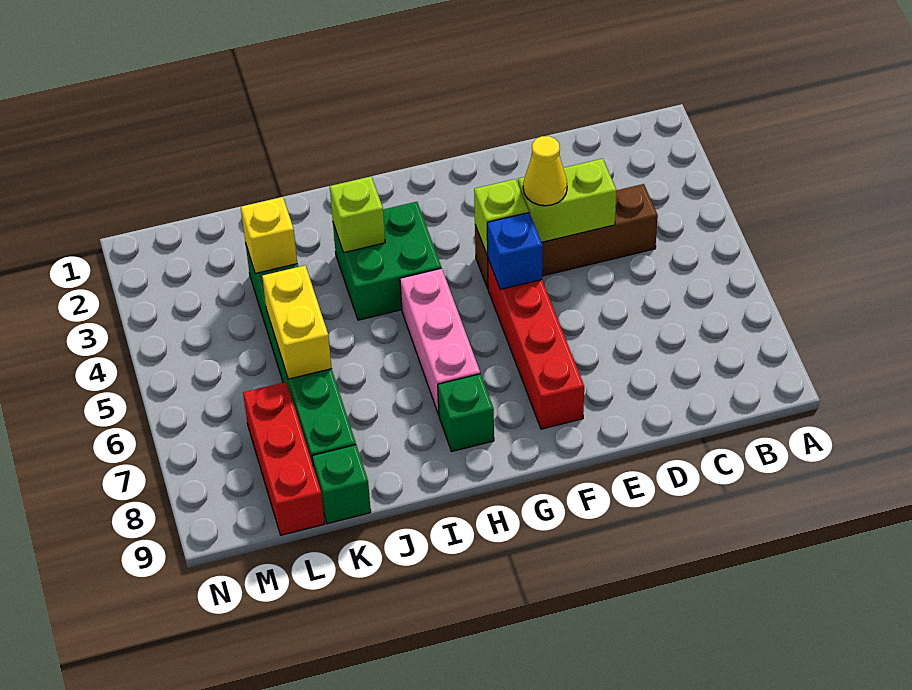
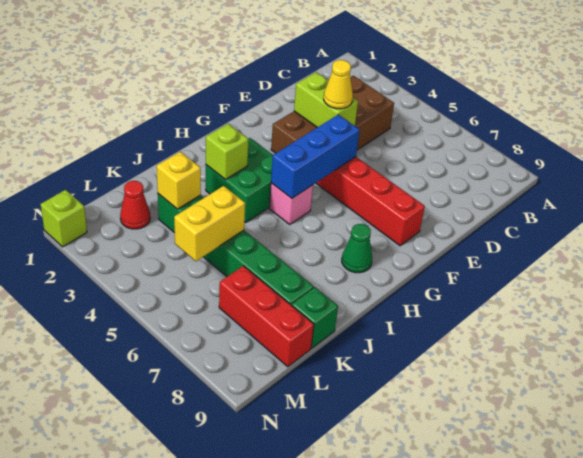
brown brick C4:F4 level 1 -> brown brick C3:F4 level 1
lime brick D4:E4 level 2 -> lime brick E3:E4 level 2
lime brick F4 level 2 -> lime brick N1 level 1
blue brick F5 level 2 -> blue brick F5:H5 level 2
pink brick H5:H7 level 1 -> pink brick H5 level 1
green brick H8 level 1 -> green cone H8 level 1
yellow brick K5:K6 level 2 -> yellow brick K5:L5 level 2
none -> red cone L2 level 1

